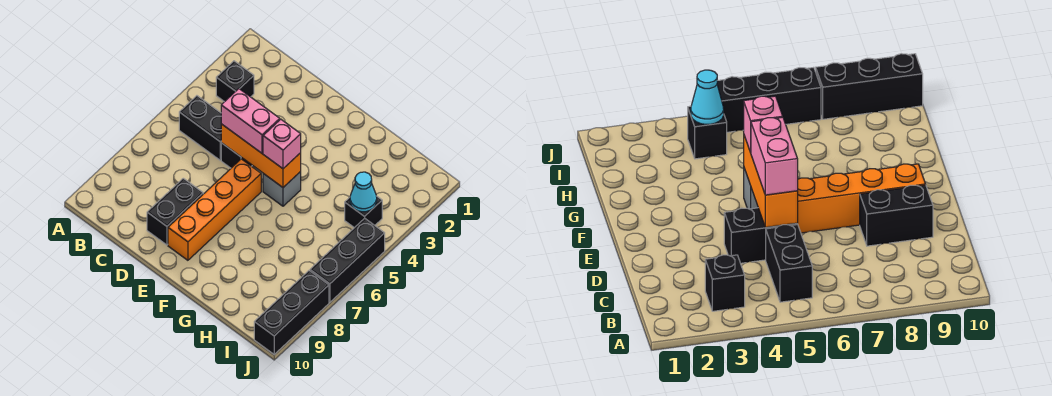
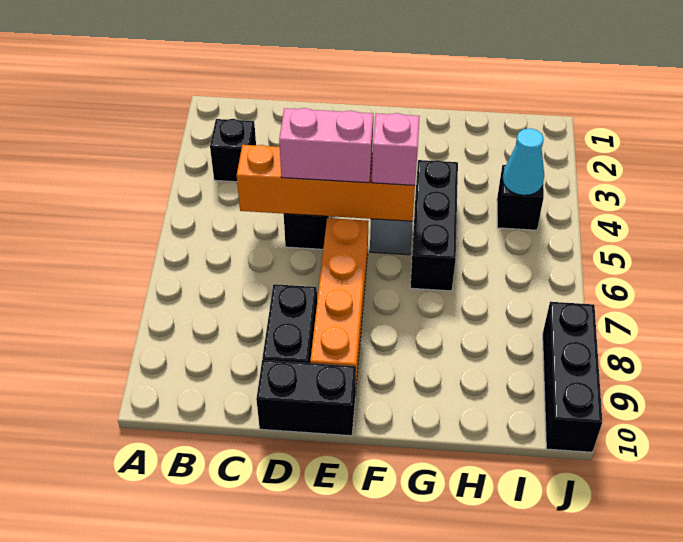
black brick B5:C5 level 1 -> black brick D10:E10 level 1
orange brick D5:F5 level 2 -> orange brick C5:F5 level 2
black brick J5:J7 level 1 -> black brick G4:G6 level 1

